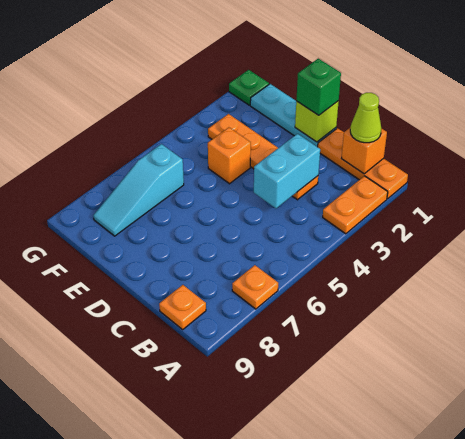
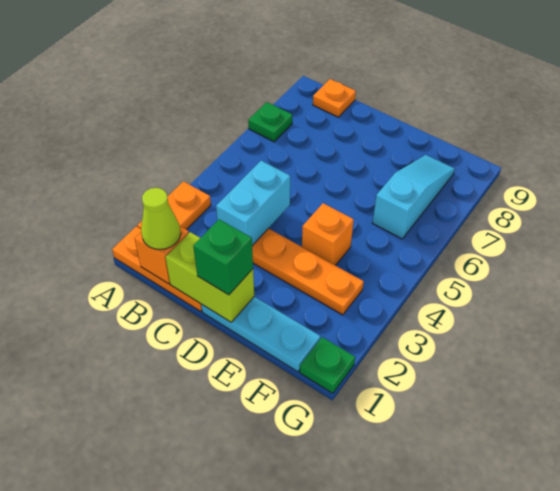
orange plate A7 level 1 -> green plate A7 level 1
lime brick D1 level 2 -> lime brick C1:D1 level 2

